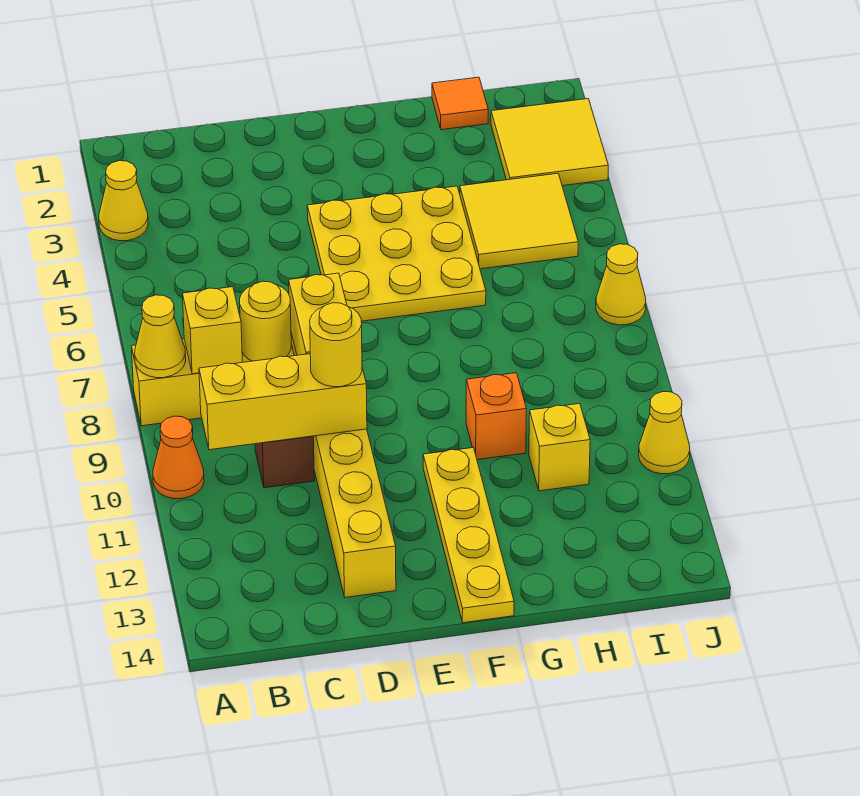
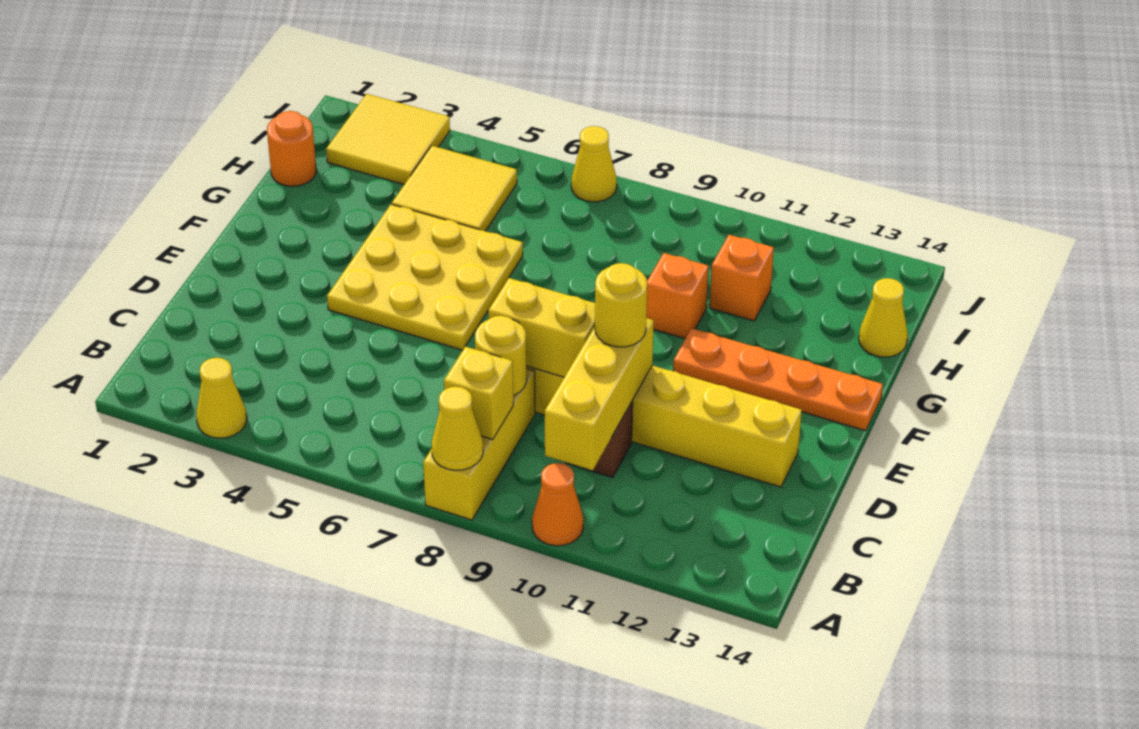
yellow plate F11:F14 level 1 -> orange plate F11:F14 level 1
orange tile H1 level 1 -> orange round brick H1 level 1
yellow brick H11 level 1 -> orange brick H11 level 1
yellow cone J11 level 1 -> yellow cone H14 level 1

